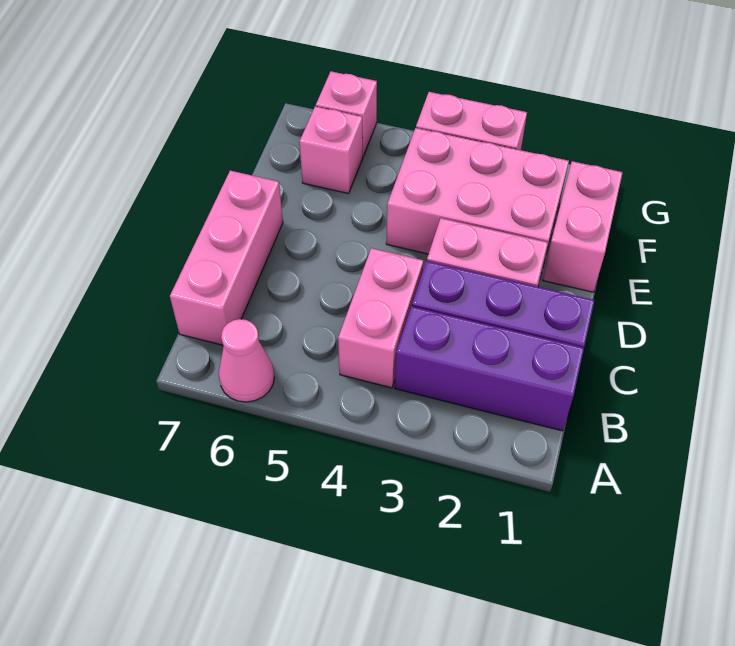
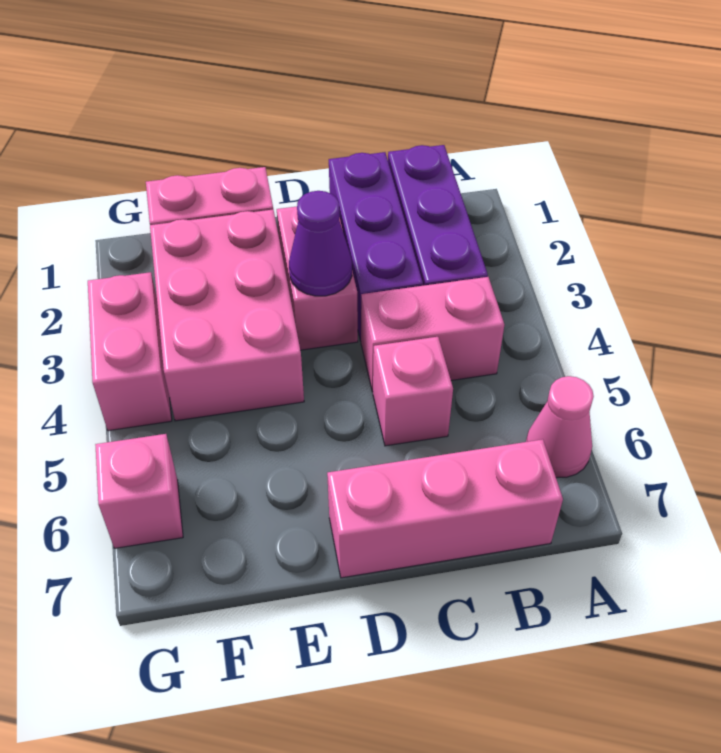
none -> purple cone D3 level 2
pink brick F6 level 1 -> pink brick C5 level 1

